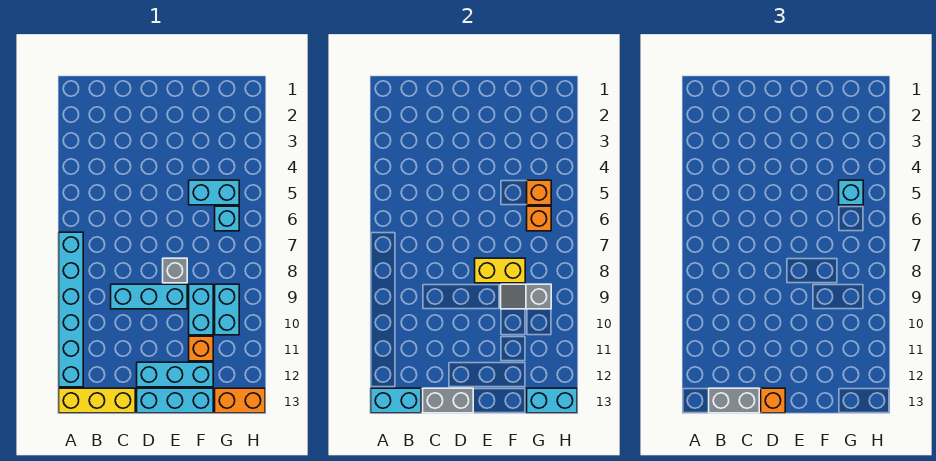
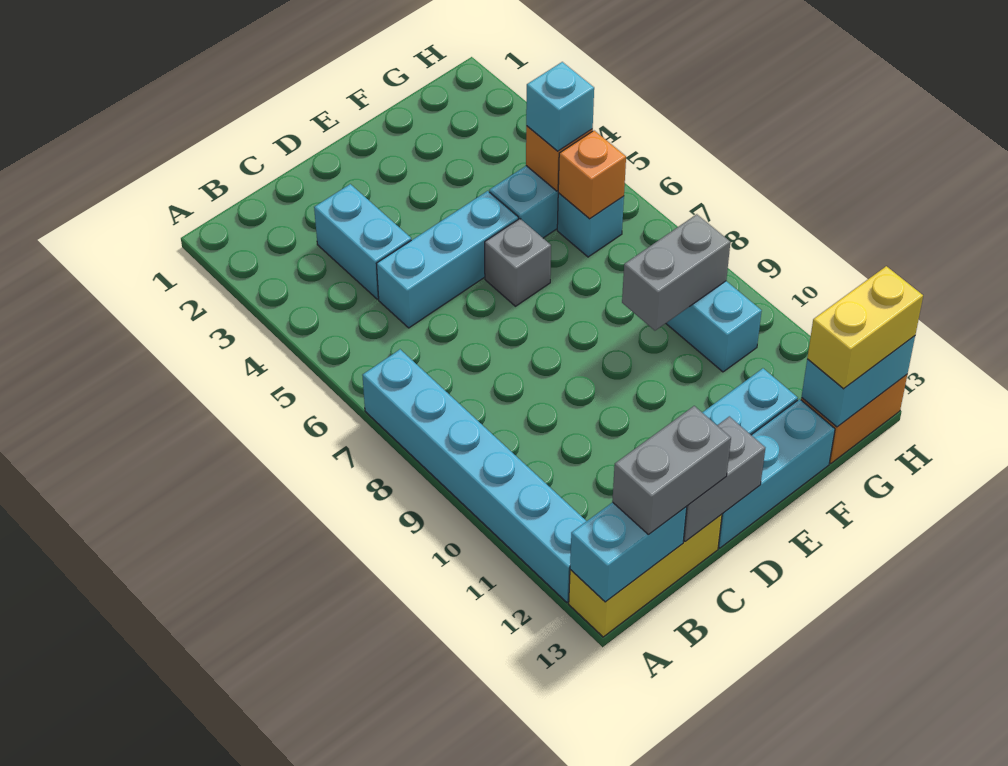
cyan brick C9:E9 level 1 -> cyan brick C5:E5 level 1
orange brick D13 level 3 -> none
grey brick E8 level 1 -> grey brick E6 level 1
yellow brick E8:F8 level 2 -> yellow brick G13:H13 level 3
cyan brick F9:F10 level 1 -> cyan brick C3:C4 level 1
grey slope F9:G9 level 2 top G -> grey brick F9:G9 level 2
orange brick F11 level 1 -> none

